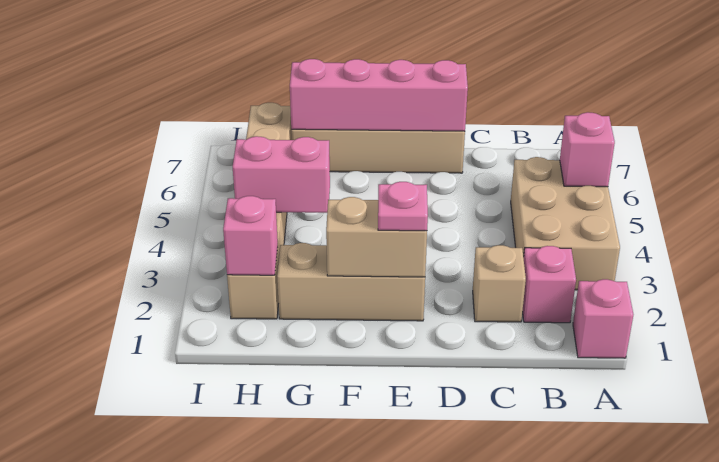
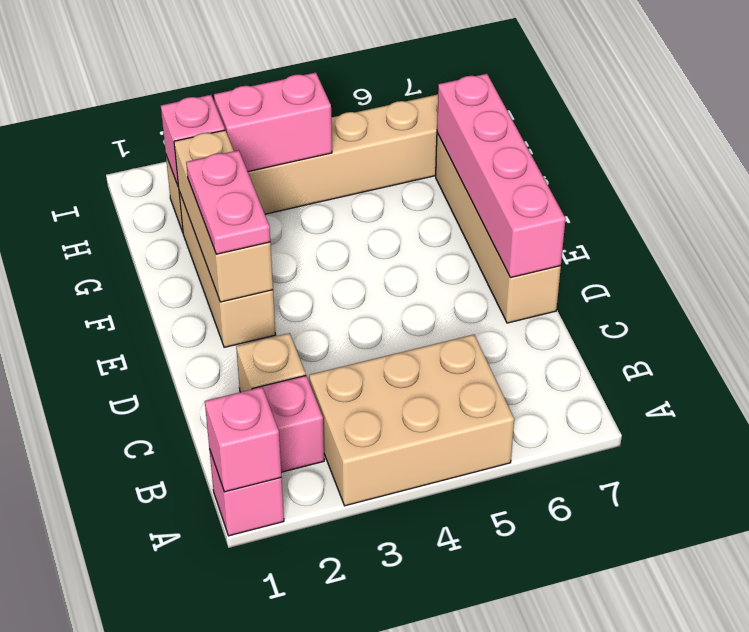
pink brick A5 level 2 -> pink brick A1 level 2
tan brick E2:F2 level 2 -> tan brick E2:G2 level 2
pink plate E2 level 3 -> pink plate E2:F2 level 3
pink brick G4:H4 level 2 -> pink brick H3:H4 level 2

